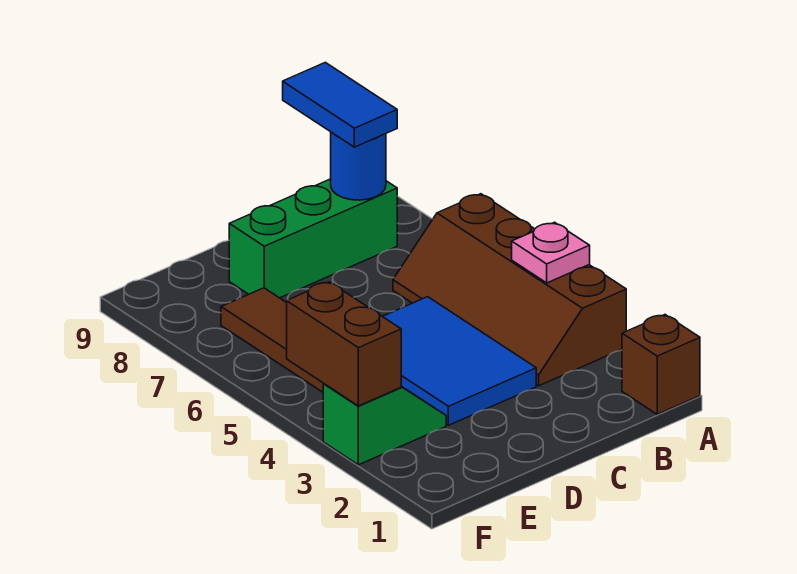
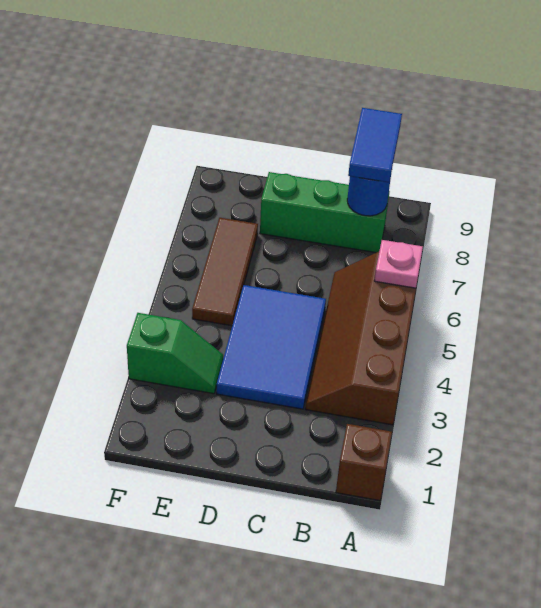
pink plate A4 level 2 -> pink plate A6 level 2
brown brick F3:F4 level 2 -> none

